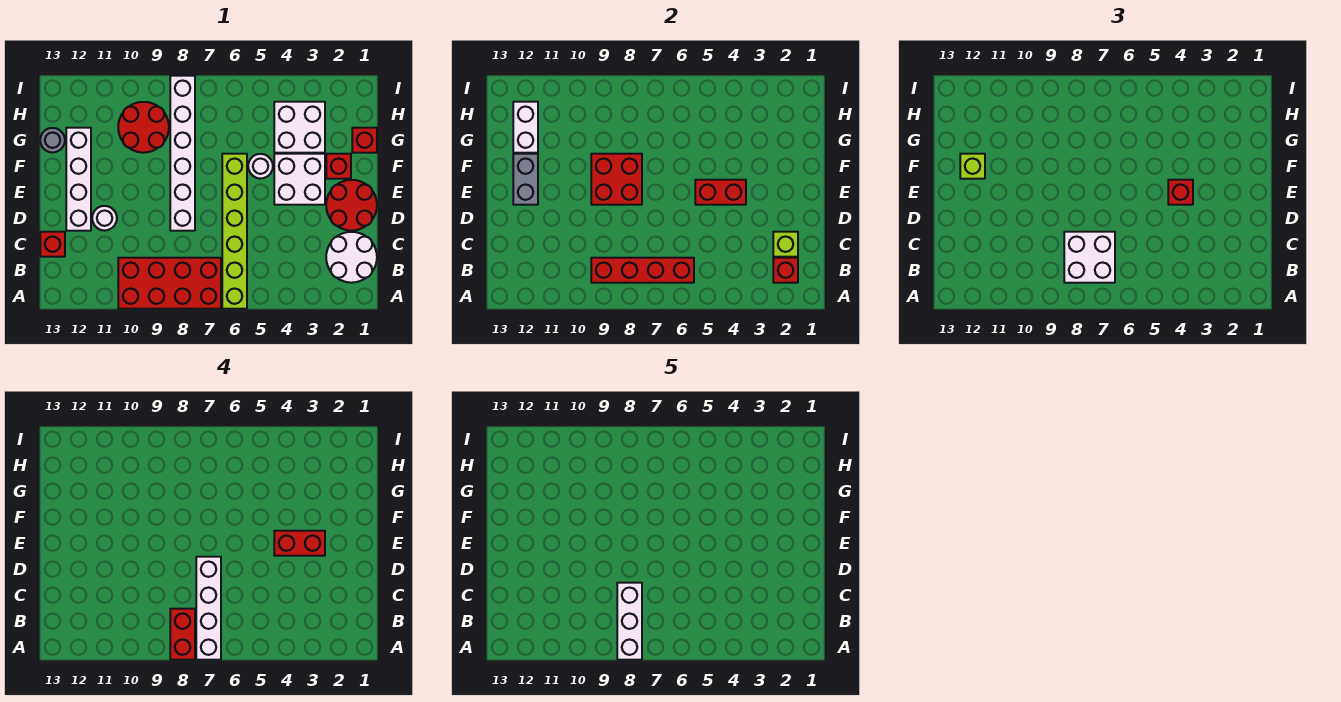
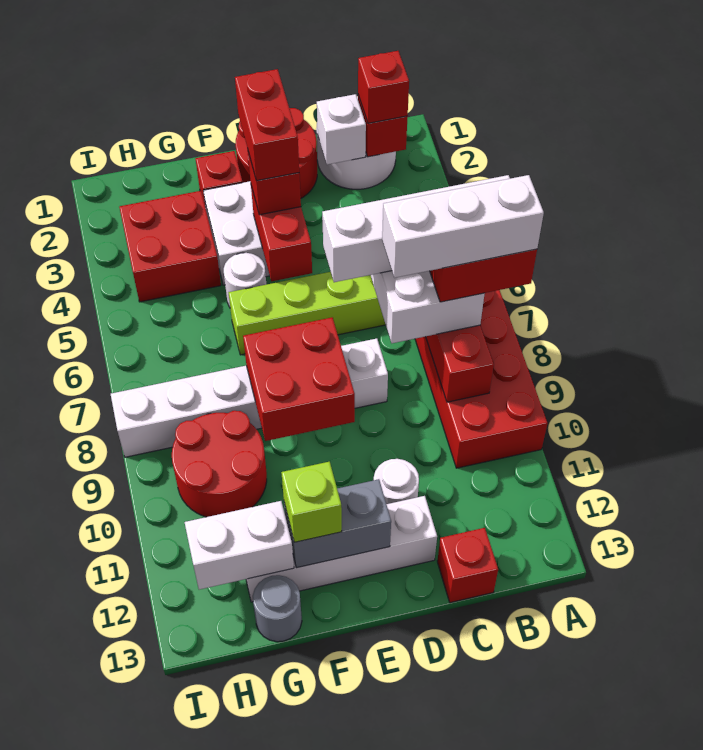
lime brick C2 level 2 -> white brick C2 level 2
red brick G1 level 1 -> red brick B2 level 3
white brick G3:H4 level 1 -> red brick G3:H4 level 1

